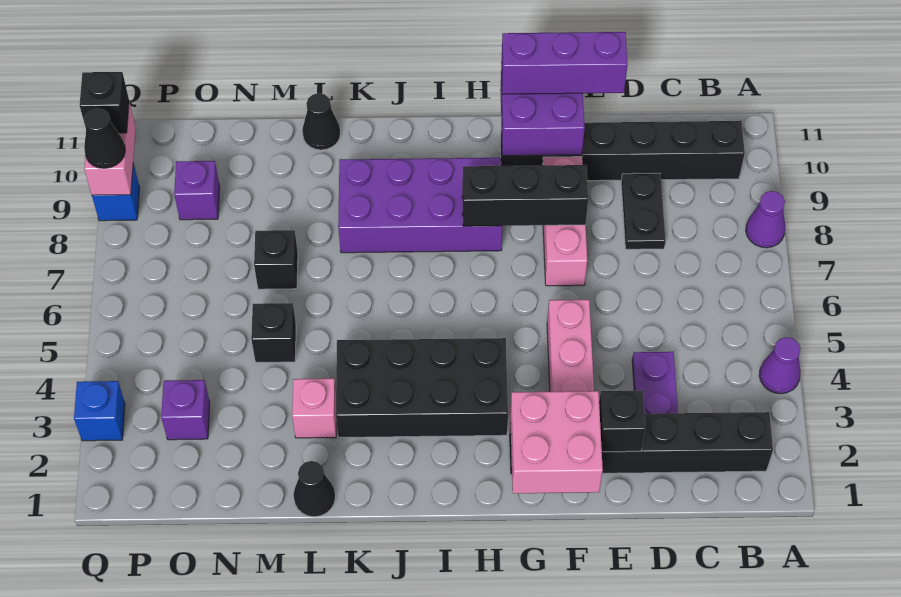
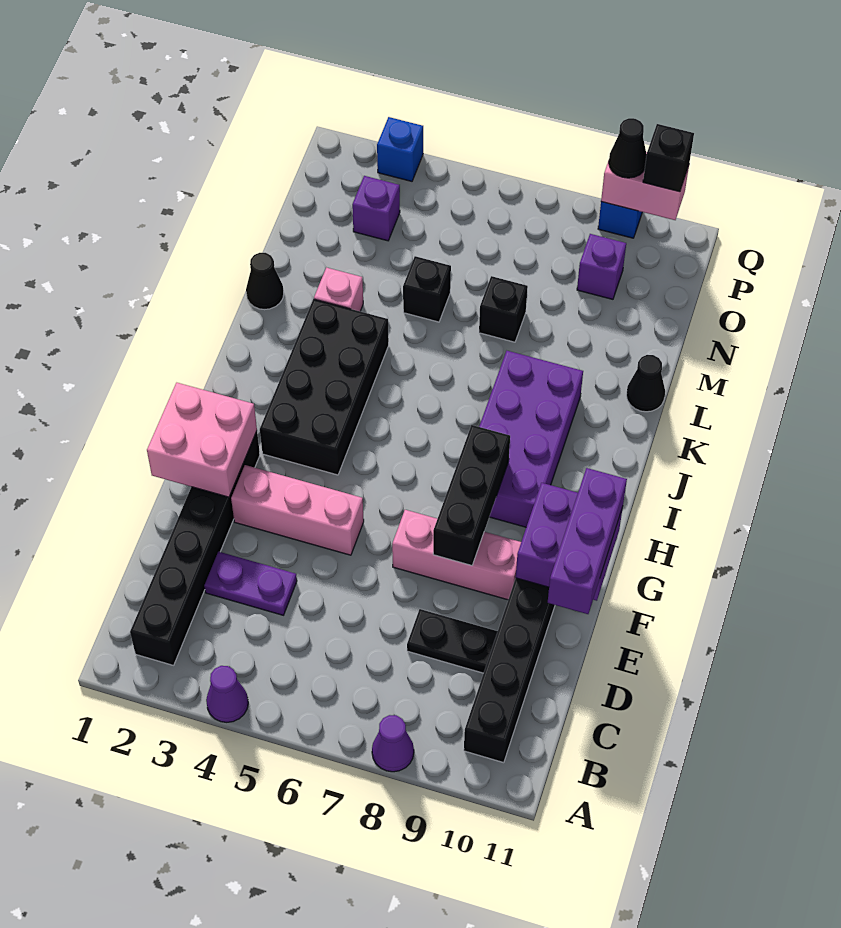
black brick E2 level 2 -> none

